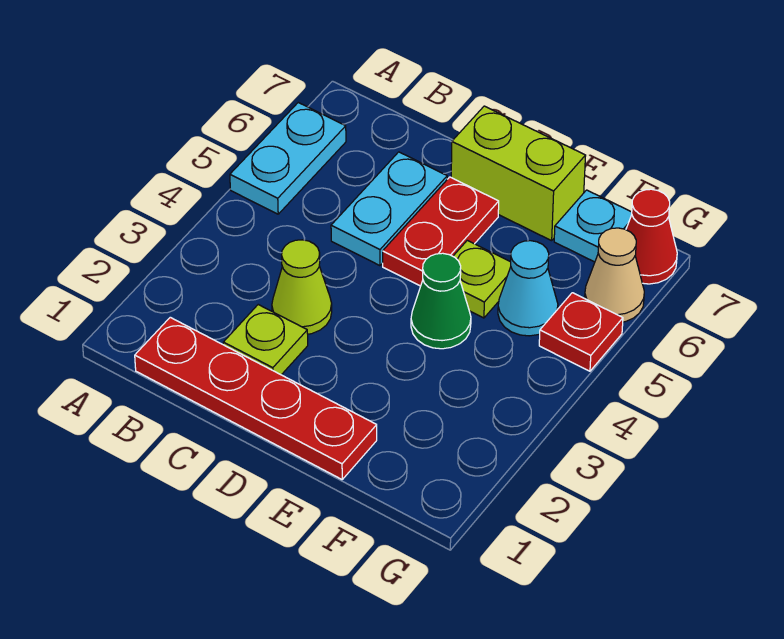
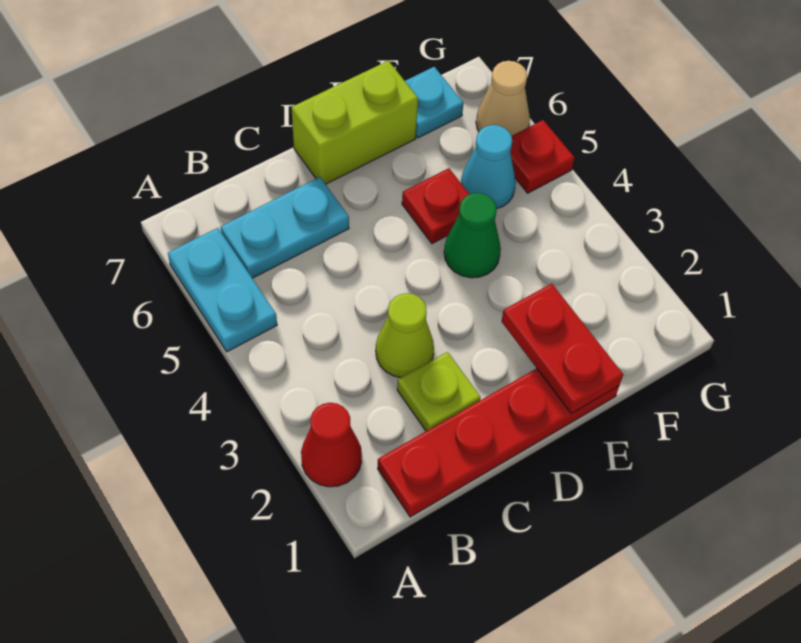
cyan plate C5:C6 level 1 -> cyan plate B6:C6 level 1
red plate D5:D6 level 1 -> red plate E1:E2 level 2
lime plate E5 level 1 -> red plate E5 level 1
red cone G7 level 1 -> red cone A2 level 1

